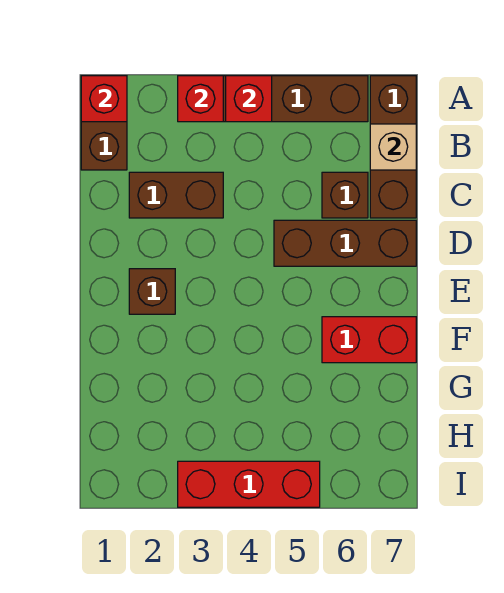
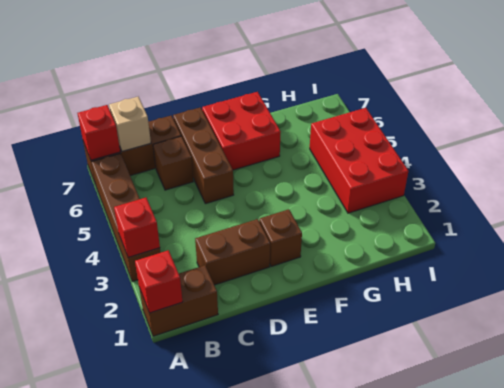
red brick A4 level 2 -> red brick A7 level 2
brown brick C2:C3 level 1 -> brown brick C2:D2 level 1
red brick F6:F7 level 1 -> red brick E6:F7 level 1
red brick I3:I5 level 1 -> red brick H3:I5 level 1

